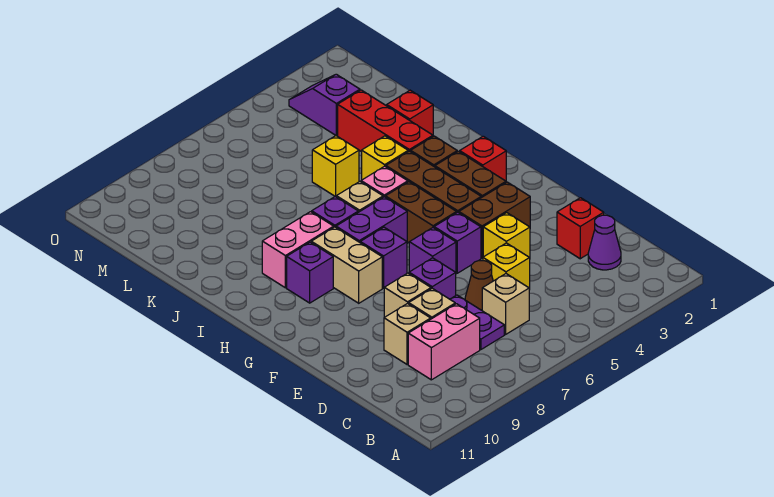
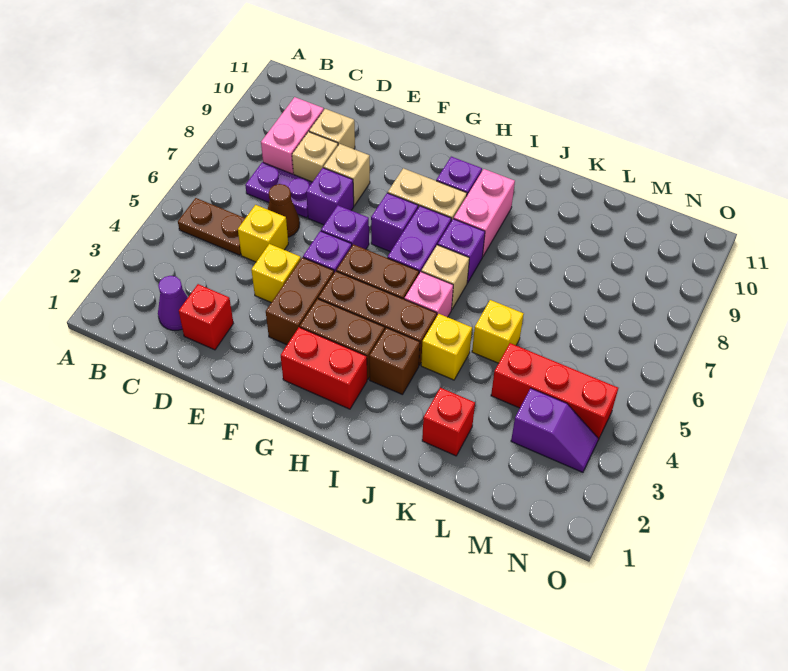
none -> brown plate B5:C5 level 1
tan brick C6 level 1 -> none
red brick H2 level 1 -> red brick G2:H2 level 1
red brick J3:L3 level 1 -> red brick L4:N4 level 1

